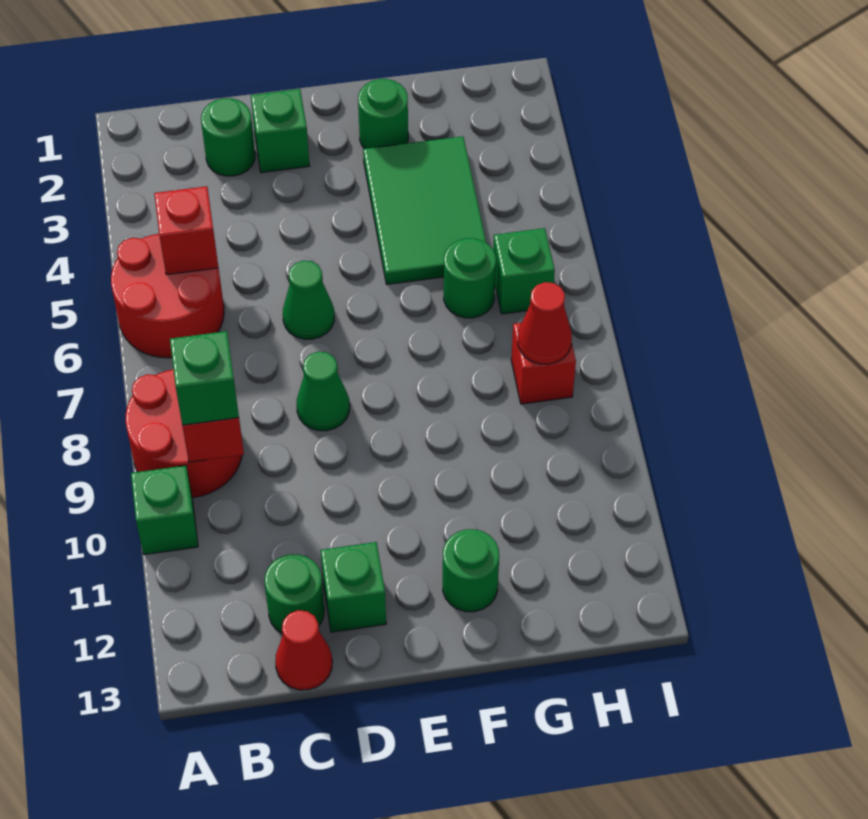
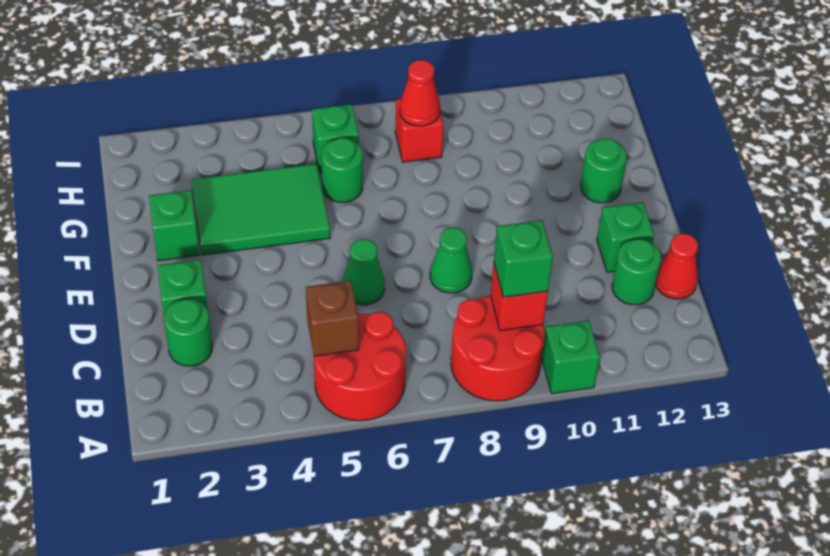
red brick B5 level 2 -> brown brick B5 level 2
green round brick F2 level 1 -> green brick F2 level 1

